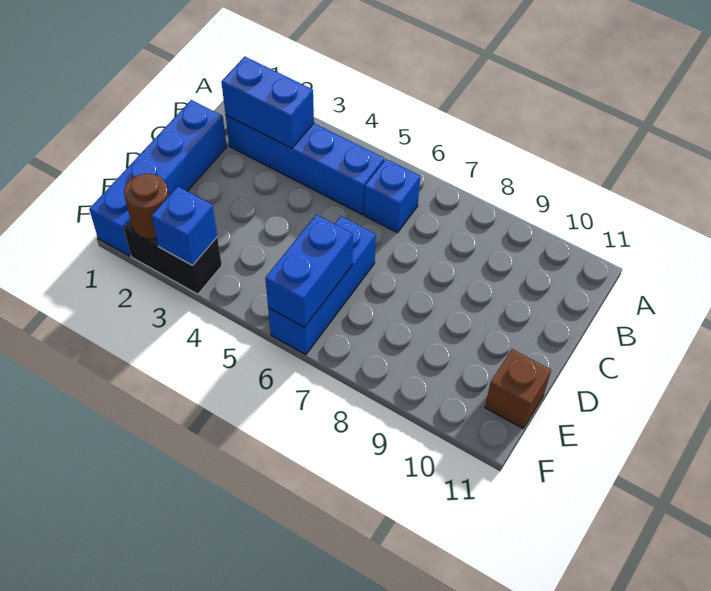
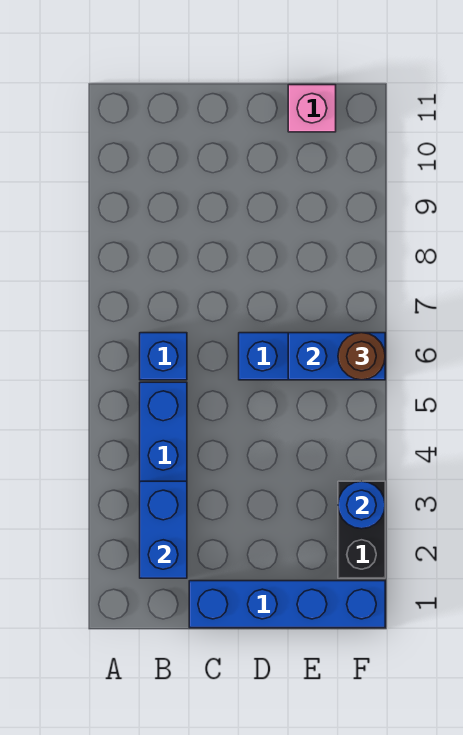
brown brick E11 level 1 -> pink brick E11 level 1
brown round brick F2 level 2 -> brown round brick F6 level 3
blue brick F3 level 2 -> blue round brick F3 level 2

